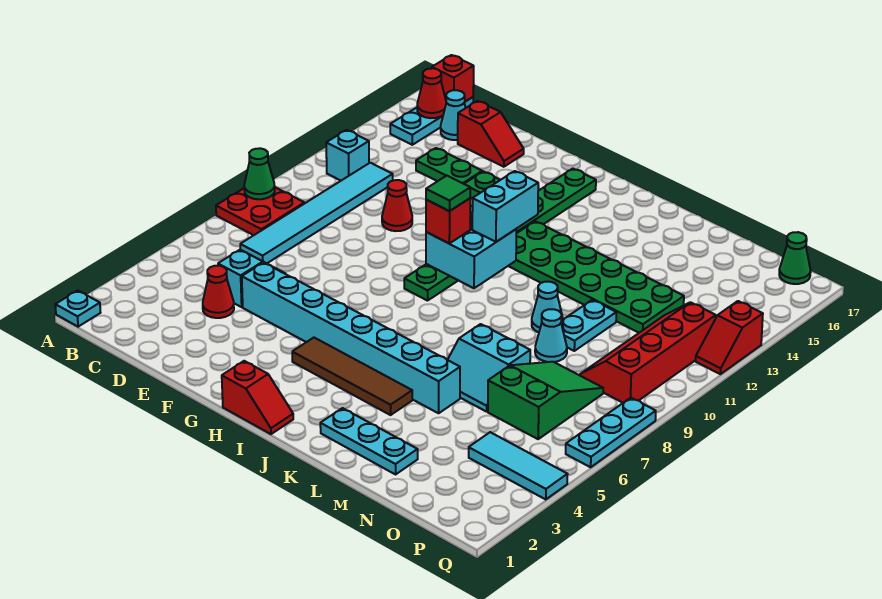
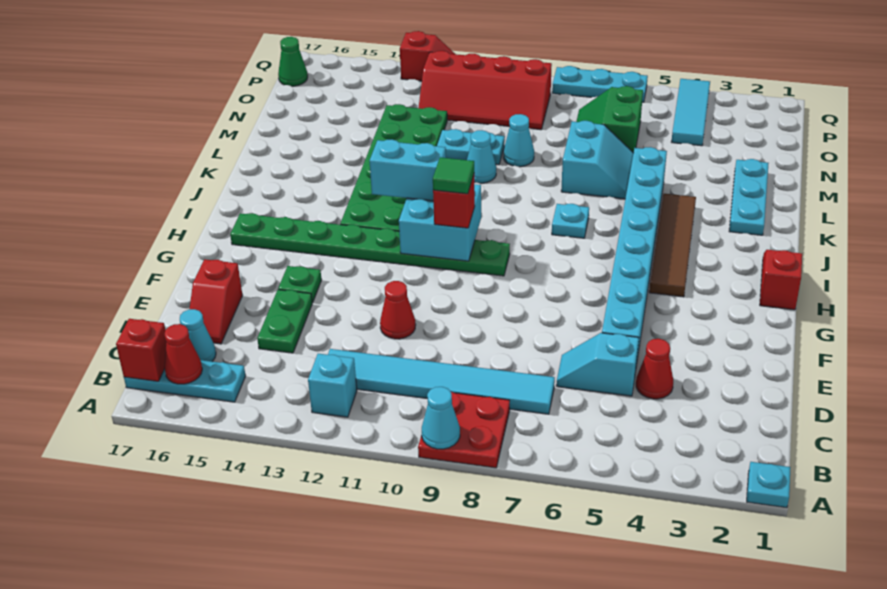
green cone A9 level 2 -> cyan cone A9 level 2
red slope D16:E16 level 1 top D -> red slope D16:E16 level 1 top E
none -> cyan plate J7 level 1
green slope N6:O8 level 1 top 6 -> green slope N6:O7 level 1 top 6

